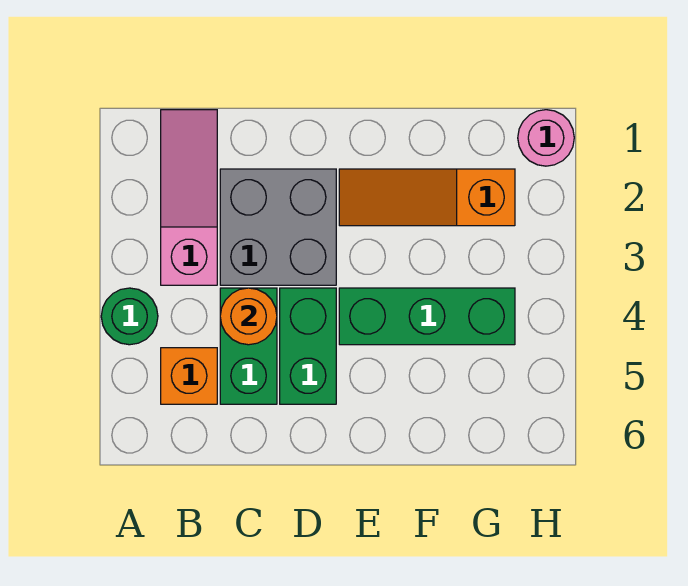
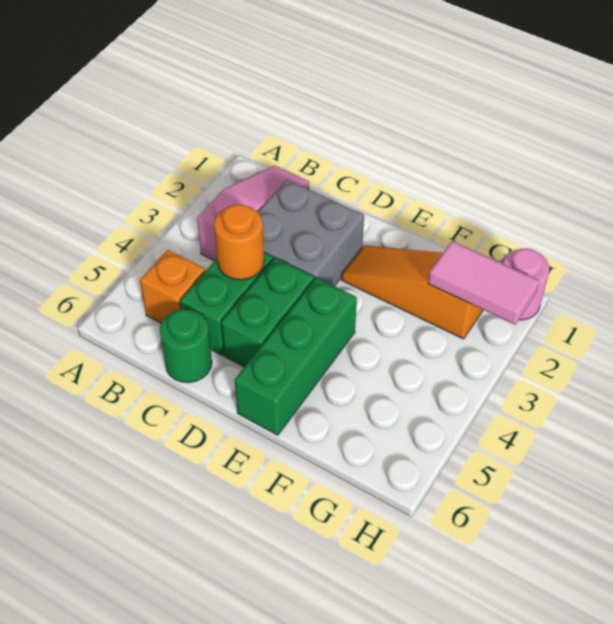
green round brick A4 level 1 -> green round brick C6 level 1
green brick E4:G4 level 1 -> green brick E4:E6 level 1
none -> pink tile G2:H2 level 2

